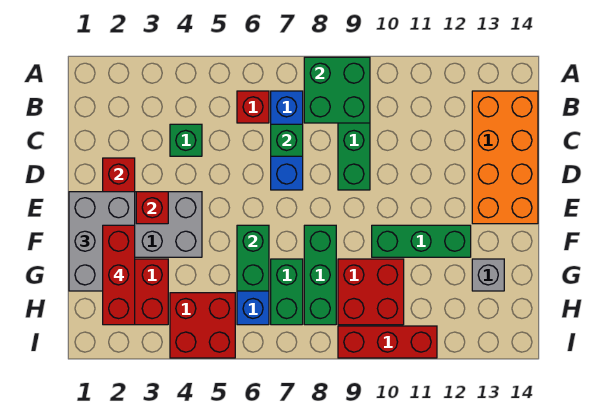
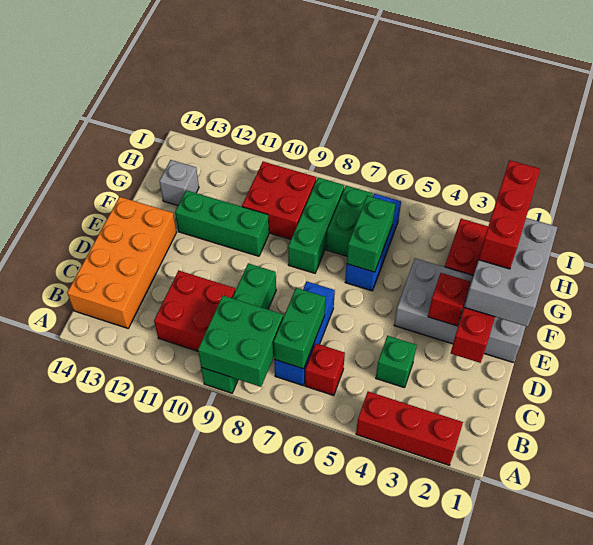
green brick C7 level 2 -> green brick B7:C7 level 2
red brick H4:I5 level 1 -> red brick B10:C11 level 1
red brick I9:I11 level 1 -> red brick A2:A4 level 1

